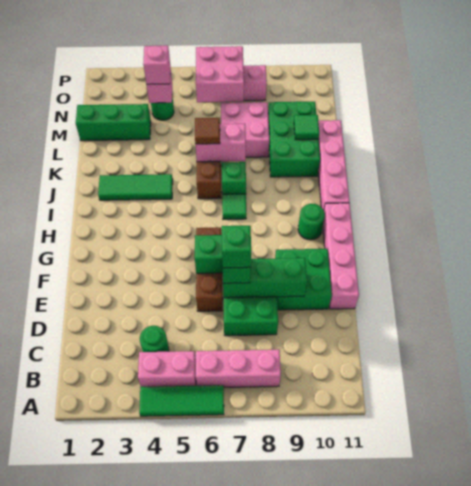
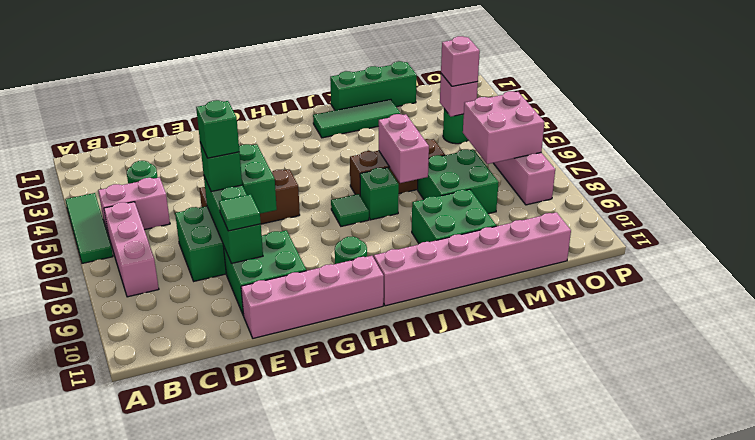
pink brick B4:B5 level 1 -> pink brick B5:C5 level 1
pink brick I11:L11 level 1 -> pink brick I11:N11 level 1
green tile J2:J4 level 1 -> green tile J2:L2 level 1
brown tile K6 level 3 -> none
green brick K9:M10 level 1 -> green brick K9:L10 level 1
pink brick L7:M8 level 1 -> green brick L7:M8 level 1
green tile L10 level 2 -> green tile E9 level 3
green brick M1:M3 level 1 -> green brick K1:M1 level 1

